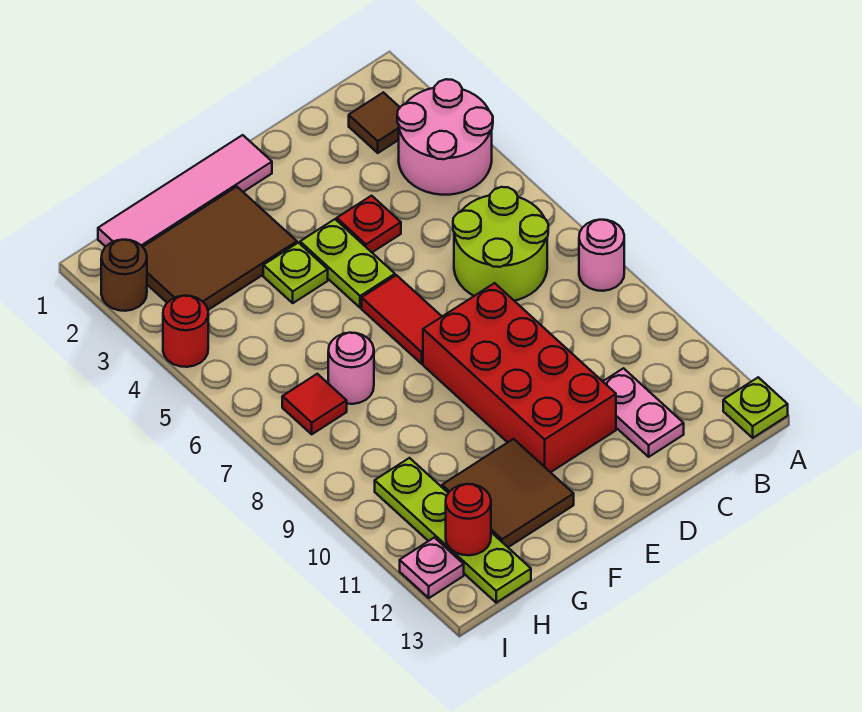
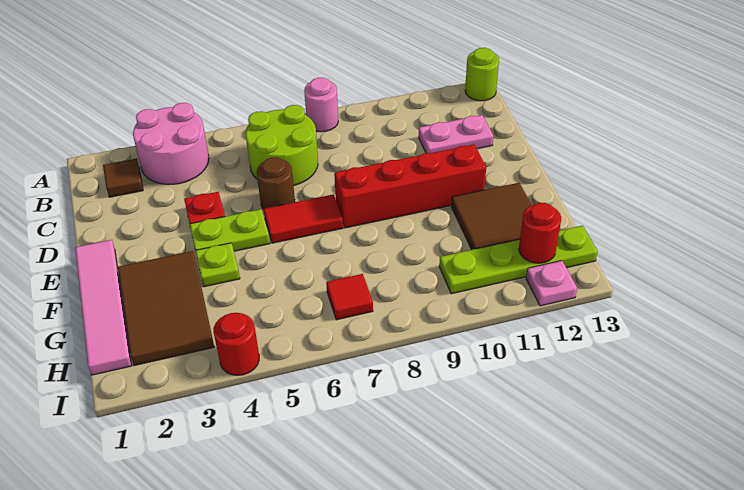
lime plate A13 level 1 -> lime round brick A13 level 1
red brick D8:E11 level 1 -> red brick E8:E11 level 1
pink round brick G7 level 1 -> none
brown round brick I2 level 1 -> brown round brick D6 level 1

